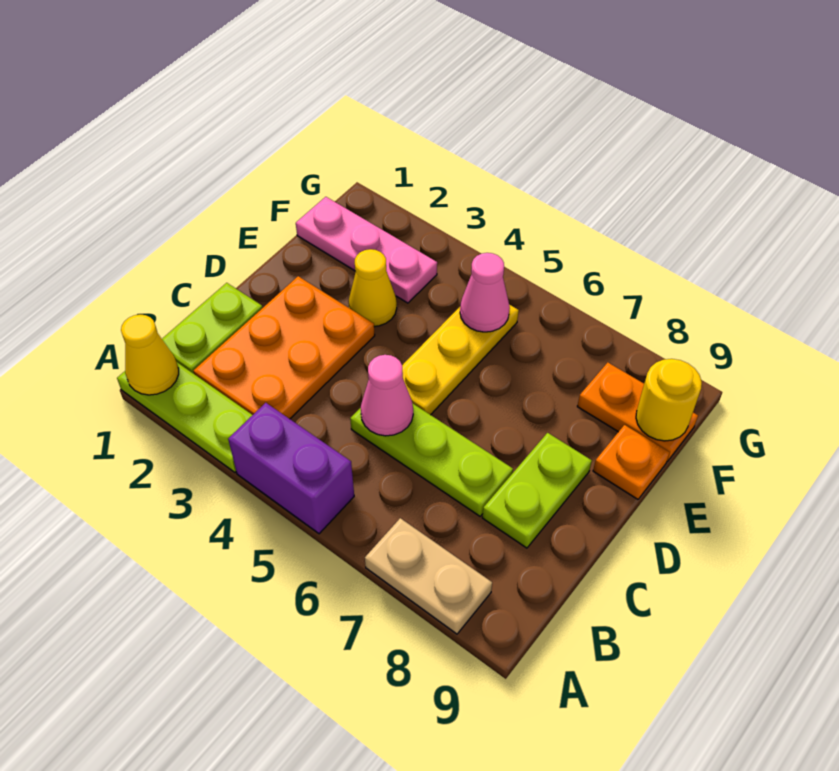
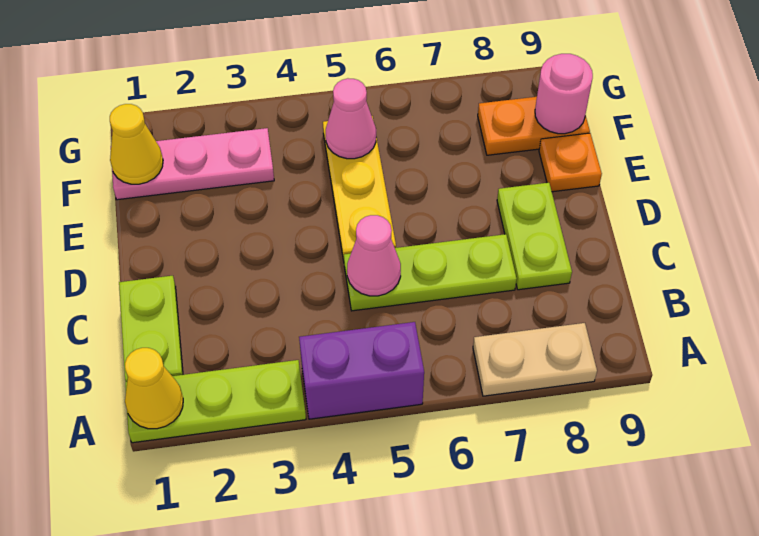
orange plate B2:D3 level 1 -> none
yellow cone E3 level 1 -> yellow cone F1 level 2
yellow round brick F9 level 2 -> pink round brick F9 level 2

